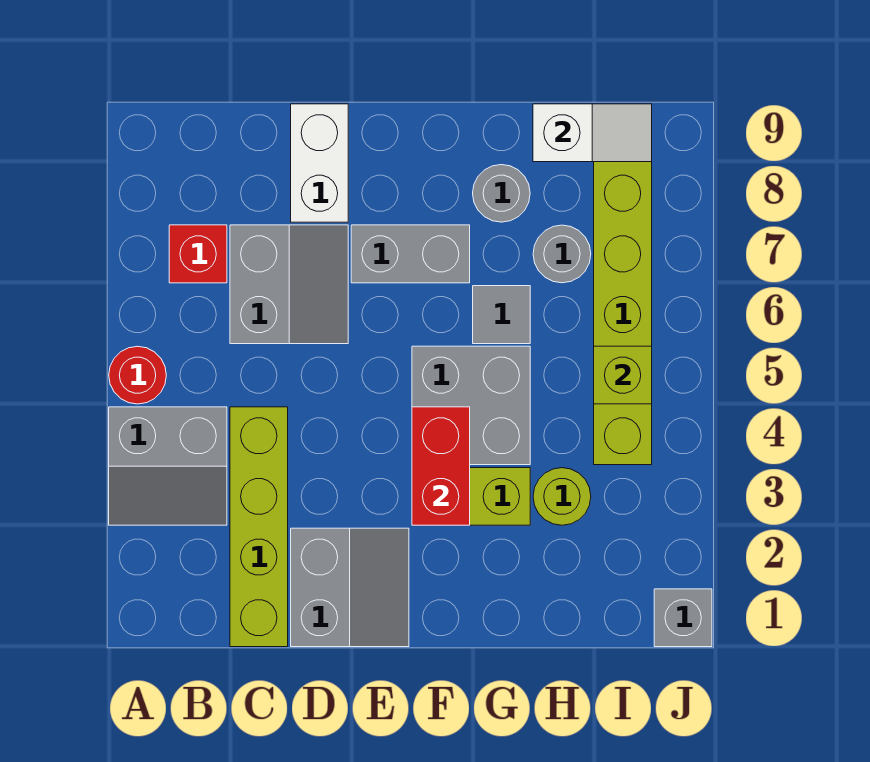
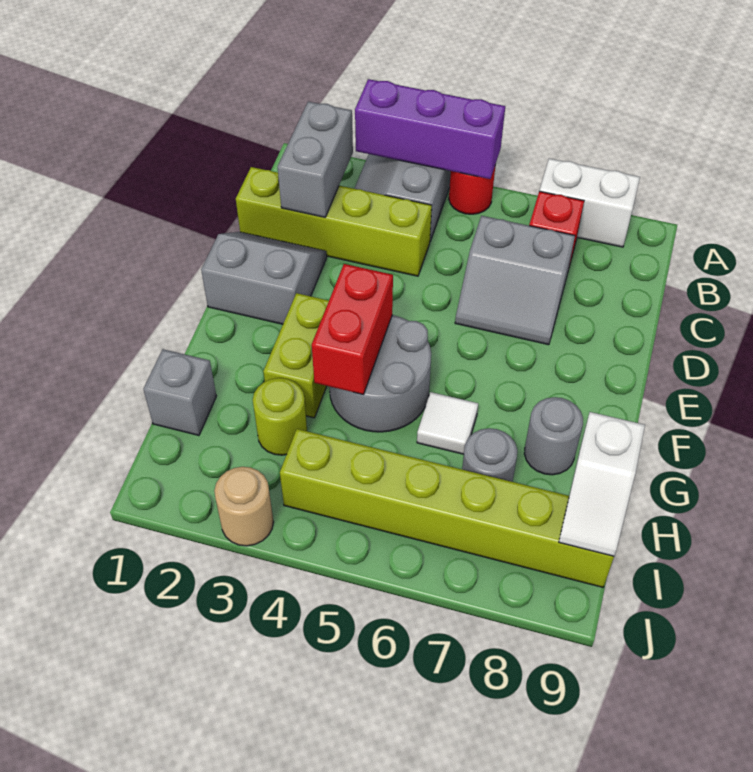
none -> purple brick A3:A5 level 2
grey slope D1:E2 level 1 top D -> grey slope D1:E2 level 1 top E
white brick D8:D9 level 1 -> white brick A7:A8 level 1
grey brick E7:F7 level 1 -> grey brick B2:C2 level 2
red brick F3:F4 level 2 -> red brick F4:G4 level 2
grey brick F4:G5 level 1 -> grey round brick F4:G5 level 1
grey tile G6 level 1 -> white tile G6 level 1
lime brick I5 level 2 -> none
grey brick J1 level 1 -> grey brick H1 level 1
none -> tan round brick J3 level 1

